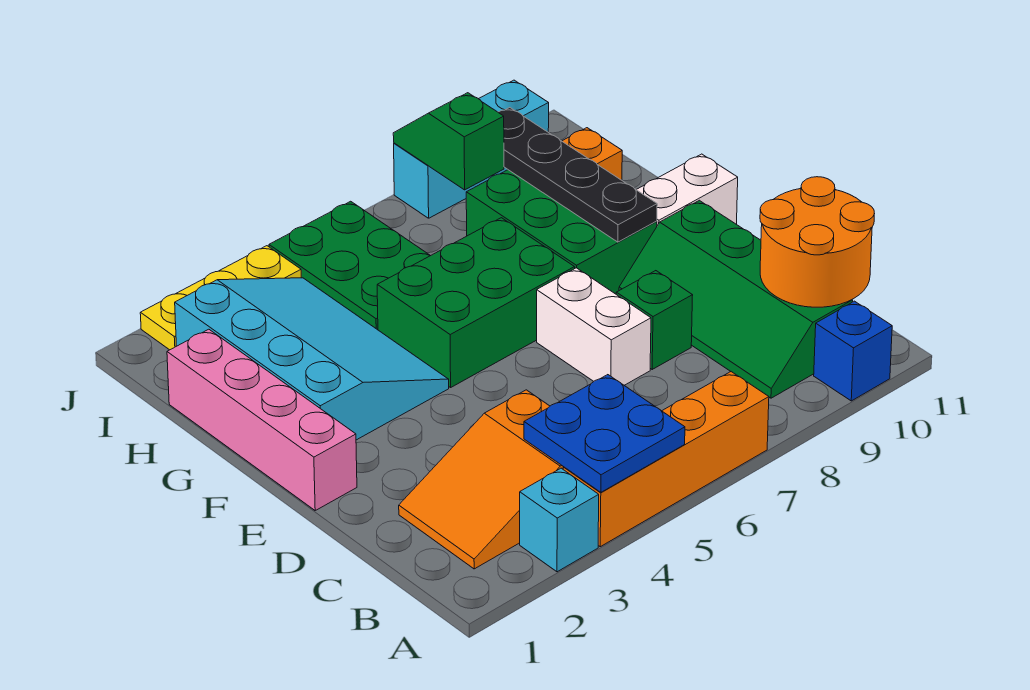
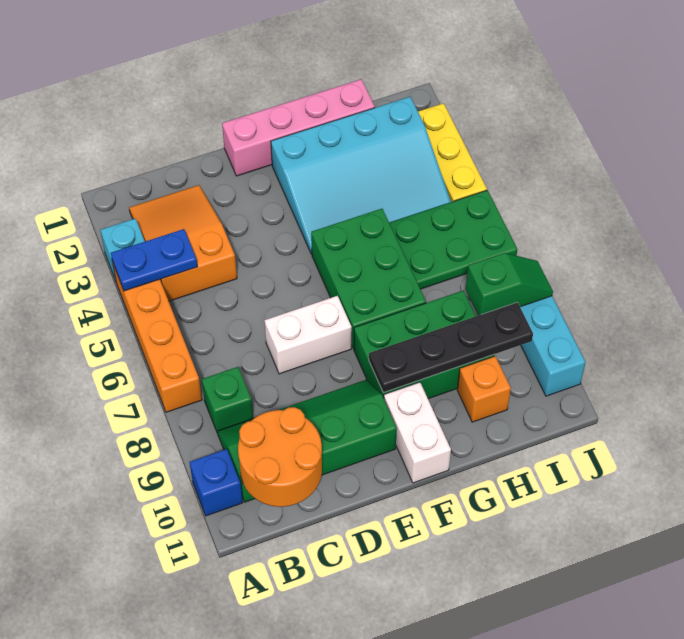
blue plate A4:B5 level 2 -> blue plate A4:B4 level 2
green brick D8 level 1 -> green brick B8 level 1

